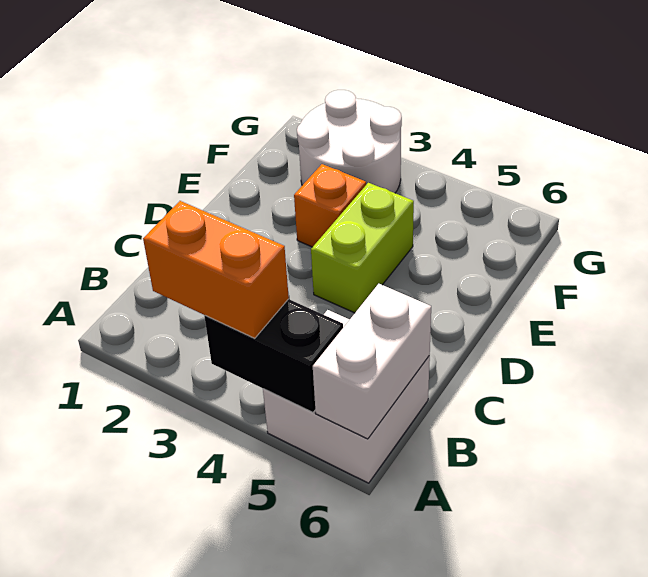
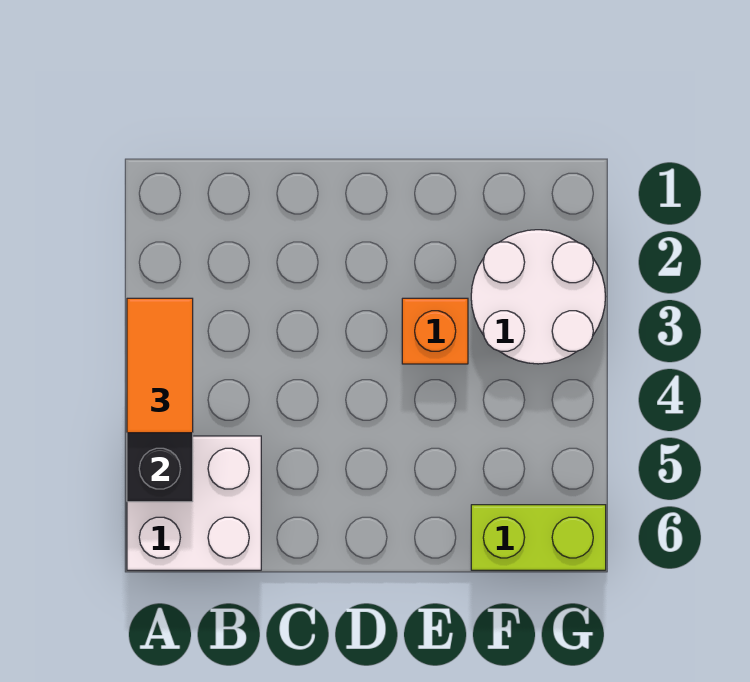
orange brick A3:A4 level 3 -> orange tile A3:A4 level 3
white brick A6:B6 level 2 -> none
lime brick D4:E4 level 1 -> lime brick F6:G6 level 1

